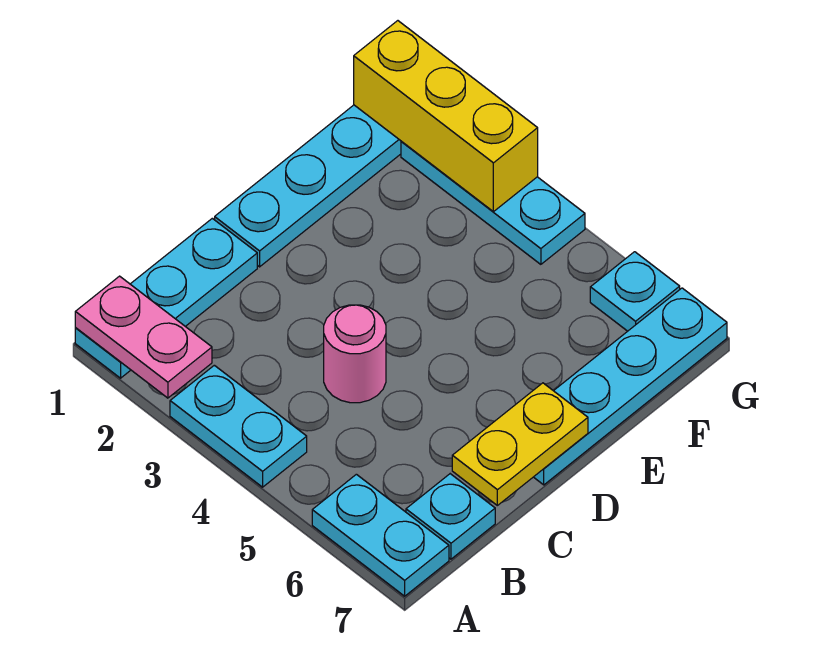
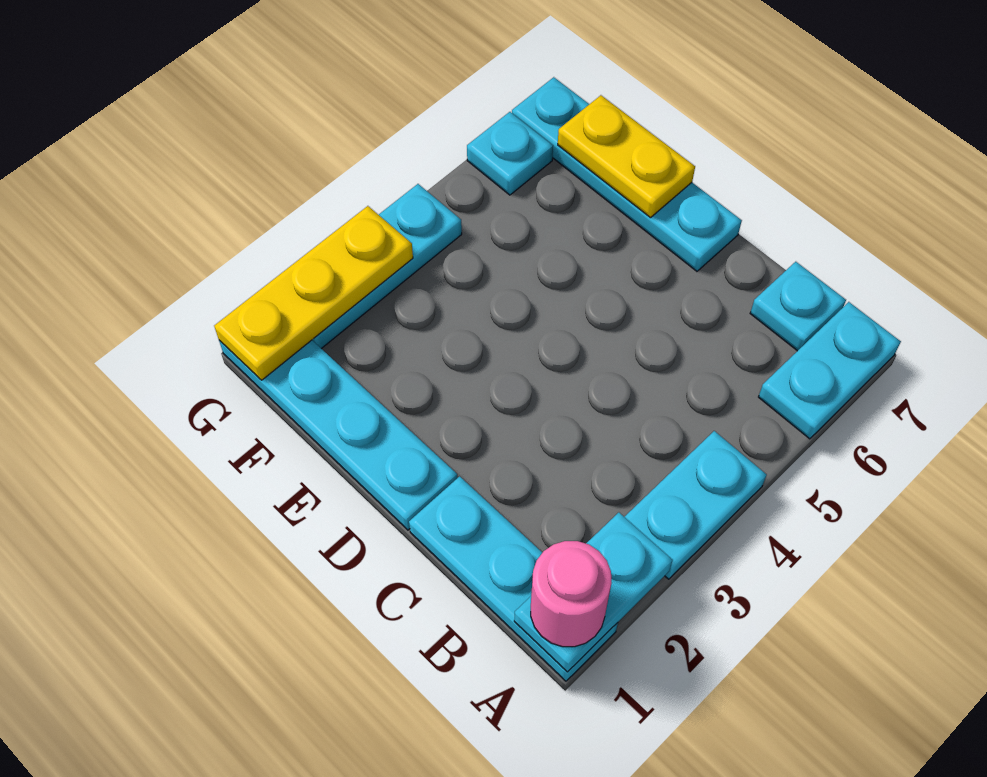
pink plate A1:A2 level 2 -> cyan plate A1:A2 level 2
pink round brick C4 level 1 -> pink round brick A1 level 3
yellow plate C7:D7 level 2 -> yellow plate E7:F7 level 2
yellow brick G1:G3 level 2 -> yellow plate G1:G3 level 2

